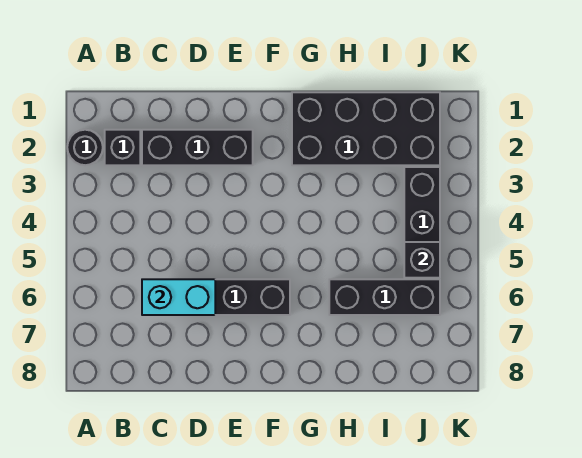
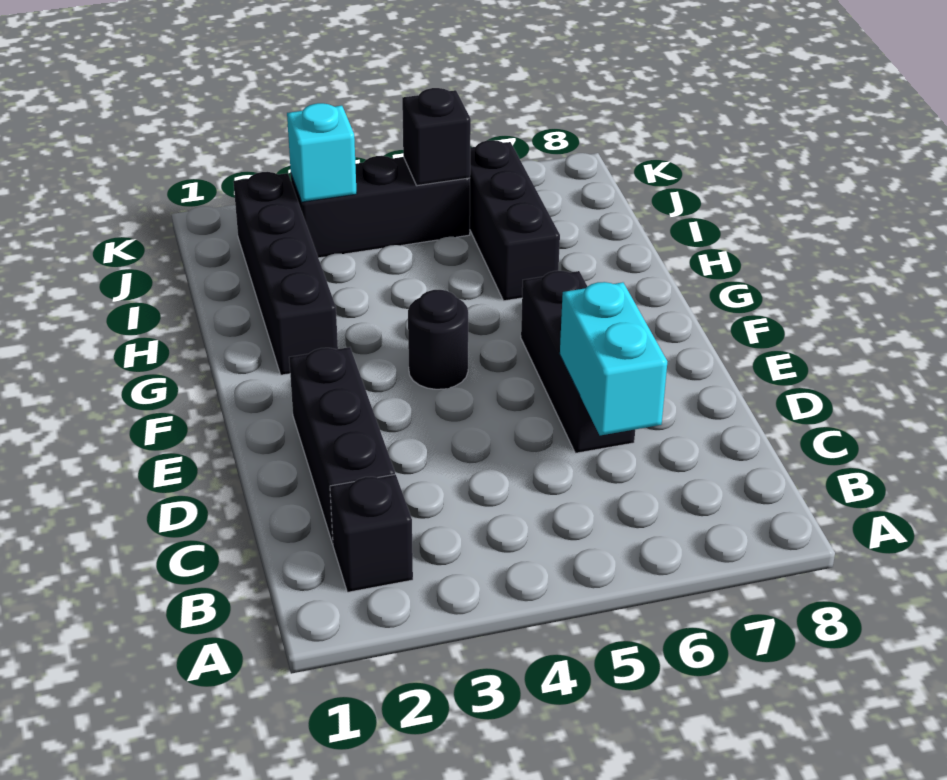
black round brick A2 level 1 -> black round brick F4 level 1
black brick G1:J2 level 1 -> black brick G2:J2 level 1
none -> cyan brick J3 level 2

